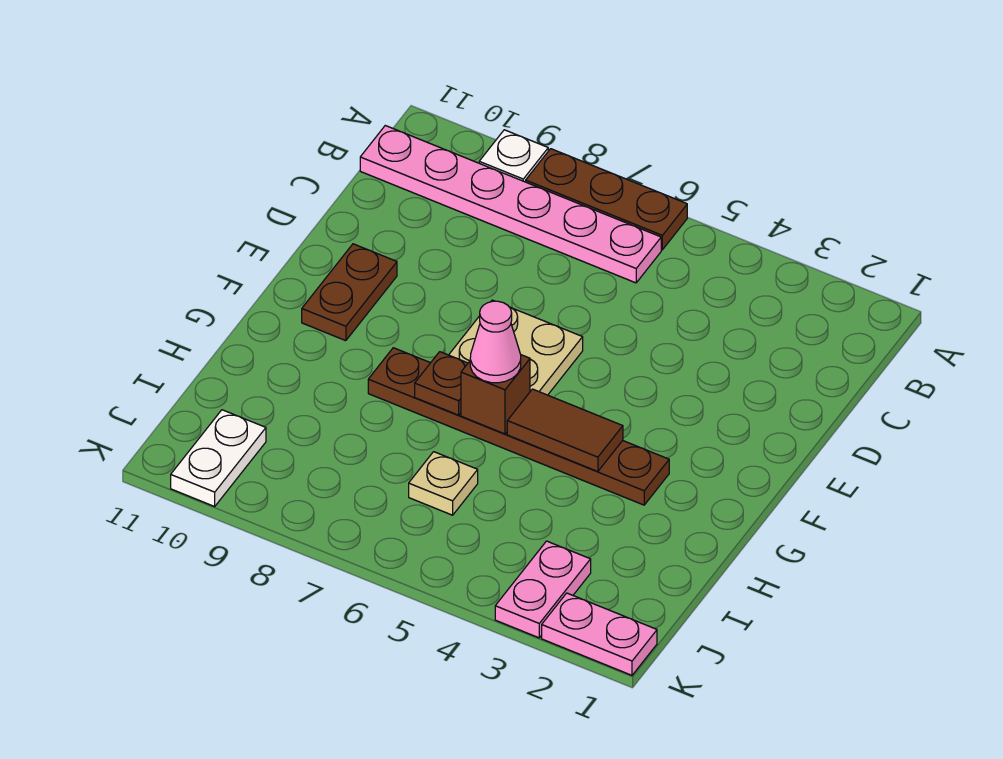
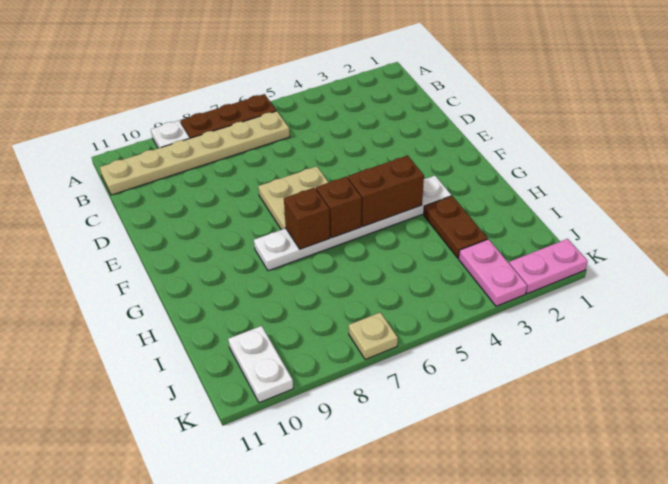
pink plate B6:B11 level 1 -> tan plate B6:B11 level 1
brown plate E10:F10 level 1 -> brown plate H3:I3 level 1
brown plate G3:G8 level 1 -> white plate G3:G8 level 1
brown tile G4:G5 level 2 -> brown brick G4:G5 level 2
pink cone G6 level 3 -> none
brown plate G7 level 2 -> brown brick G7 level 2
tan plate I6 level 1 -> tan plate K7 level 1

